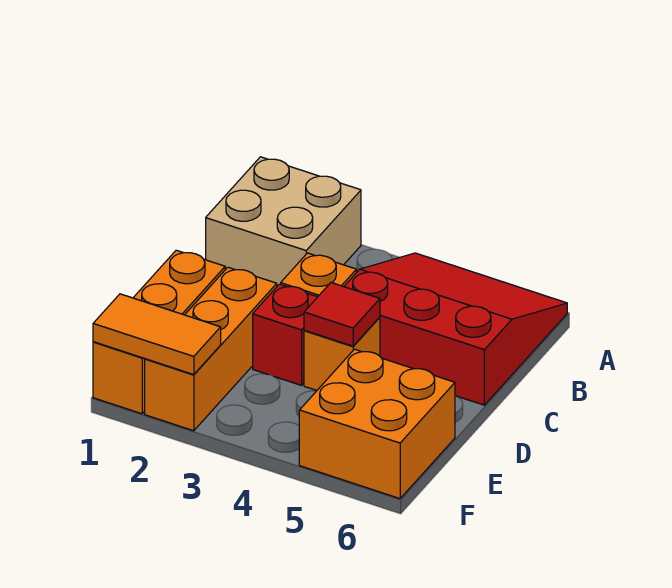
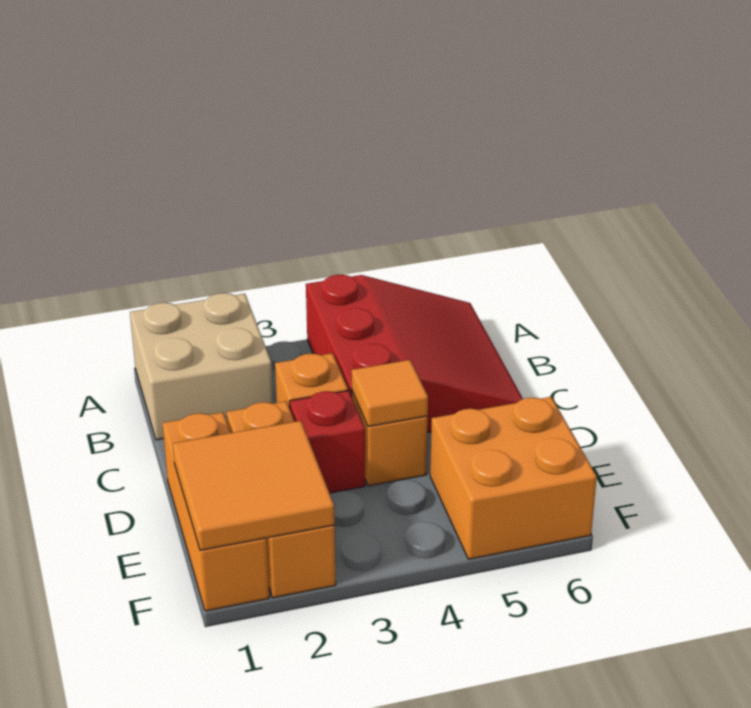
red slope A4:C6 level 1 top C -> red slope A4:C6 level 1 top 4
red tile D4 level 2 -> orange tile D4 level 2
orange tile F1:F2 level 2 -> orange tile E1:F2 level 2

